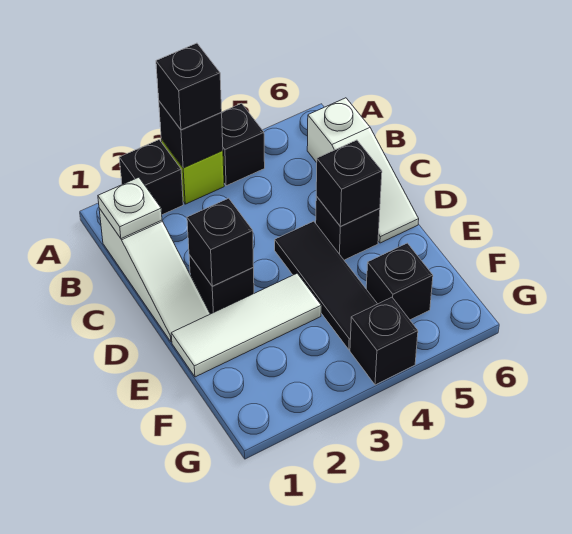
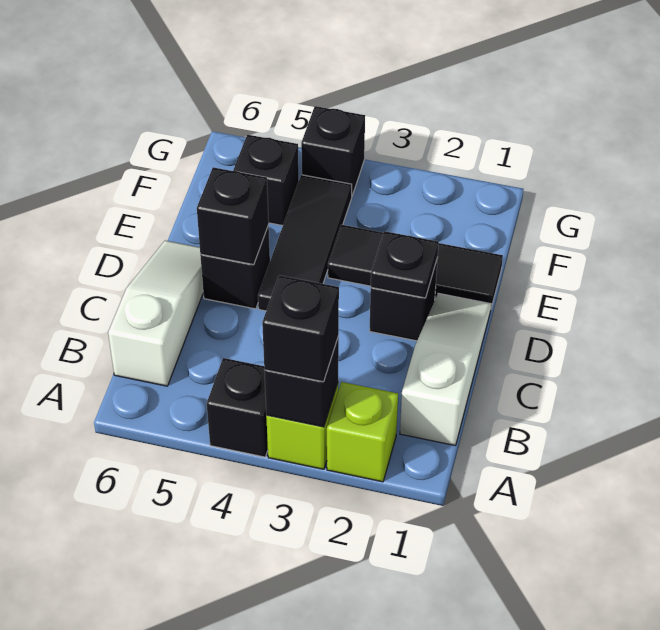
black brick A2 level 1 -> lime brick A2 level 1
white plate B1 level 2 -> none
black brick D2 level 2 -> black plate D2 level 2
white tile E1:E3 level 1 -> black tile E1:E3 level 1

